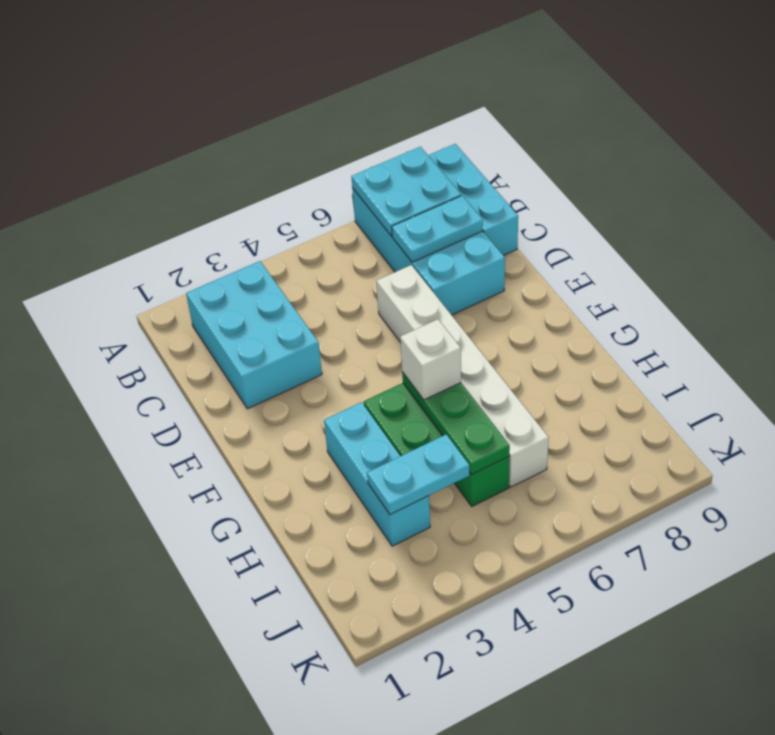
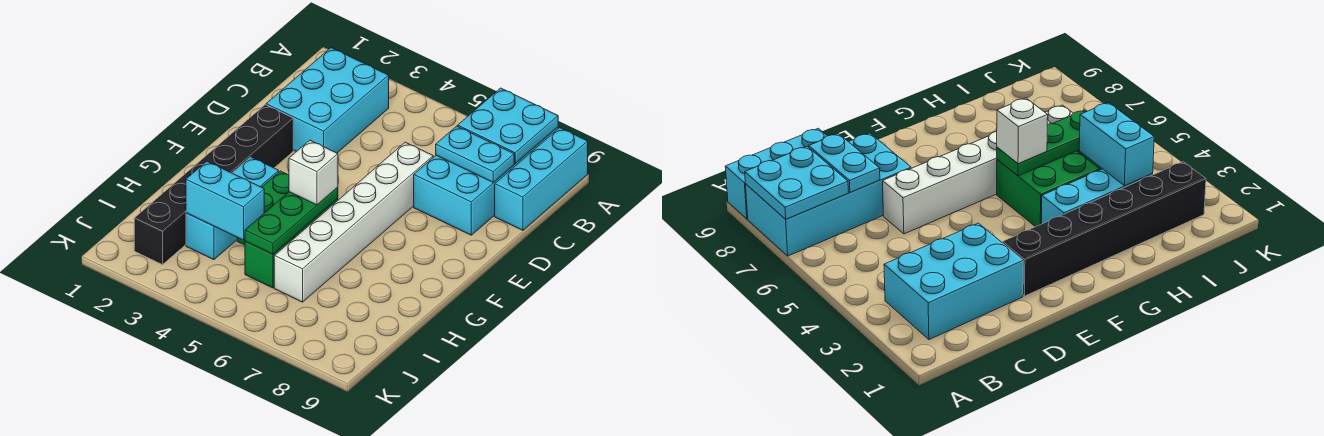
none -> black brick E2:J2 level 1
cyan plate I3:I4 level 2 -> cyan brick I3:I4 level 2

